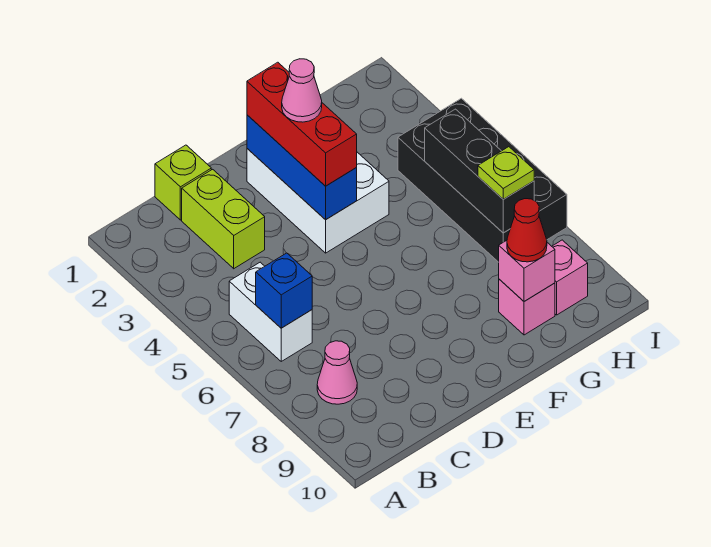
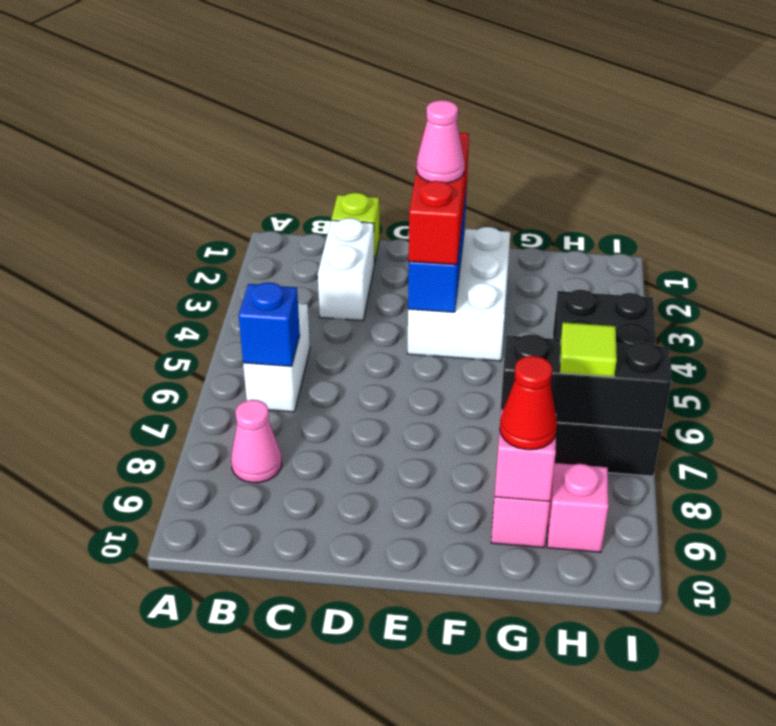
lime brick C2:C3 level 1 -> white brick C2:C3 level 1
black brick H5:H7 level 2 -> black brick G7:I7 level 2
lime plate H7 level 3 -> lime tile H7 level 3

